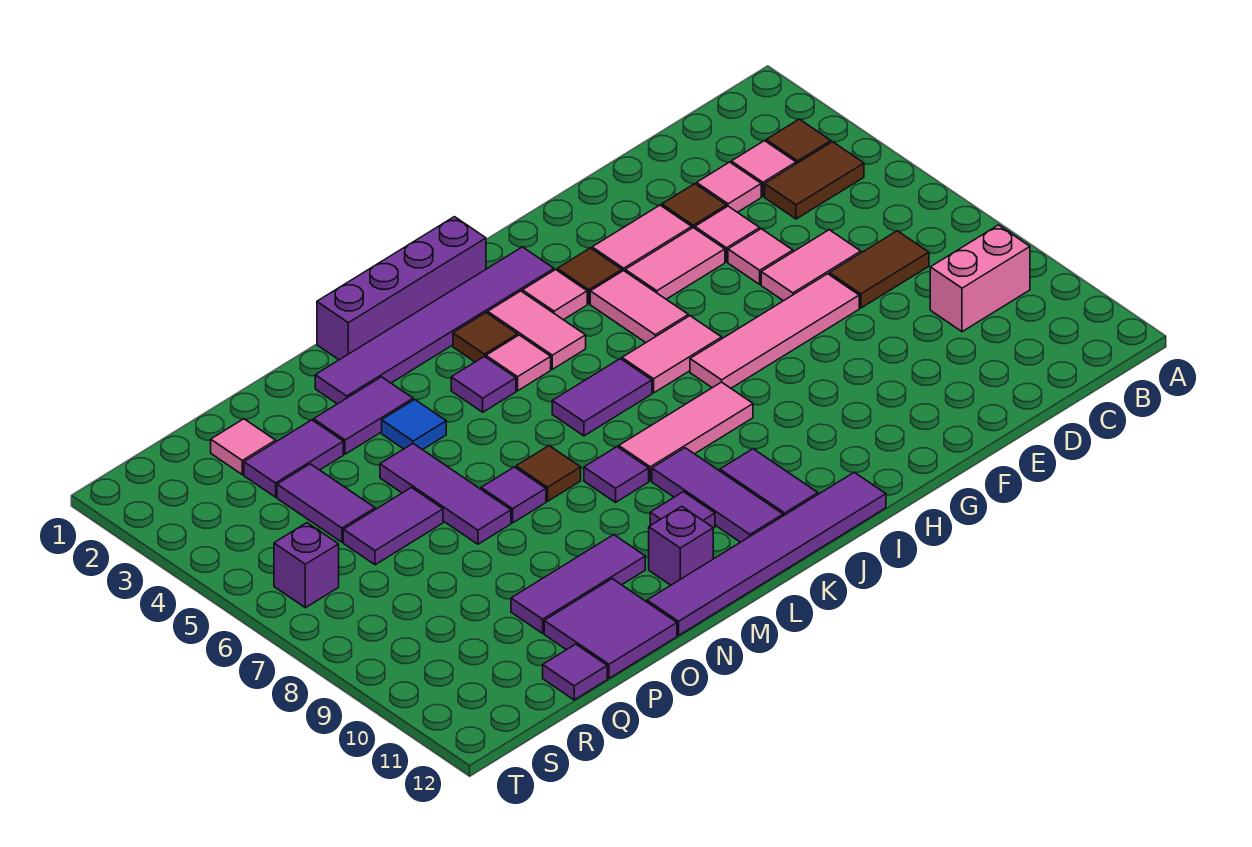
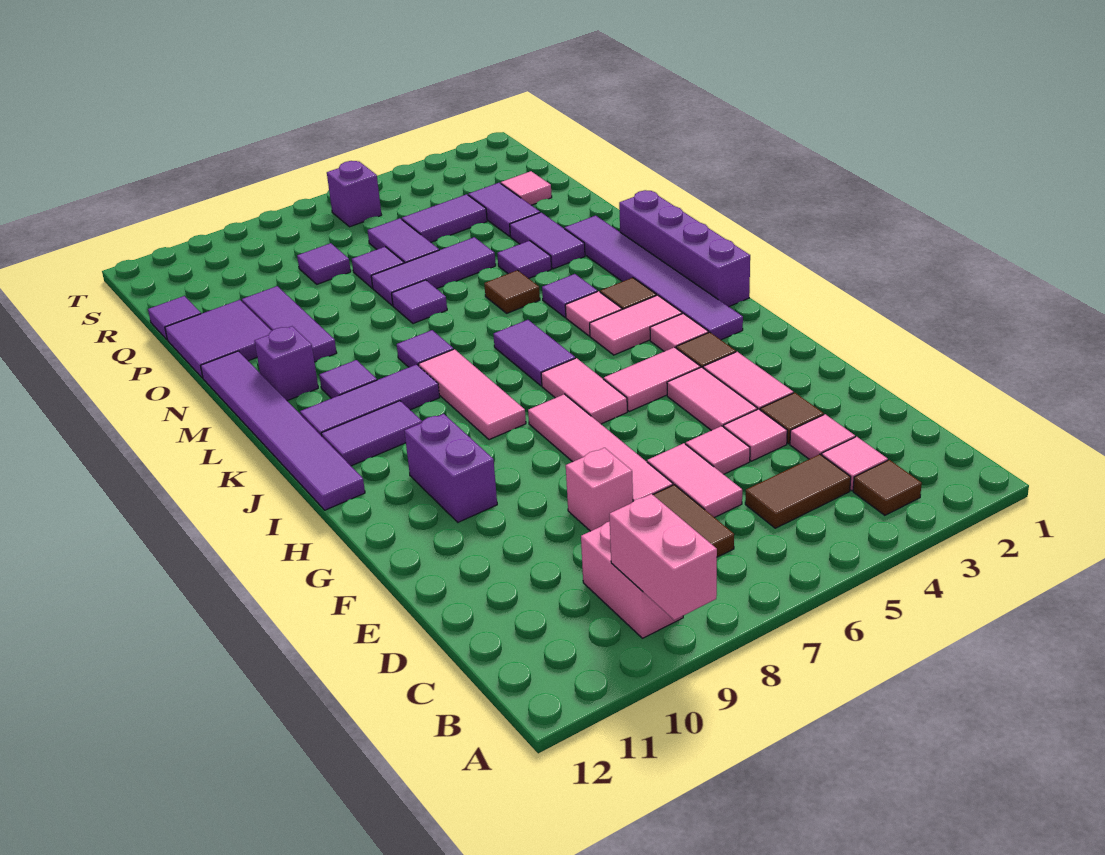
none -> pink brick A9:B9 level 2
brown tile B4:C4 level 1 -> brown tile C4:C5 level 1
none -> pink brick E8 level 1
none -> purple brick G10:H10 level 1
brown tile M7 level 1 -> brown tile M5 level 1
blue tile N4 level 1 -> purple tile N4 level 1
none -> purple tile P7 level 1
none -> purple tile Q8 level 1

